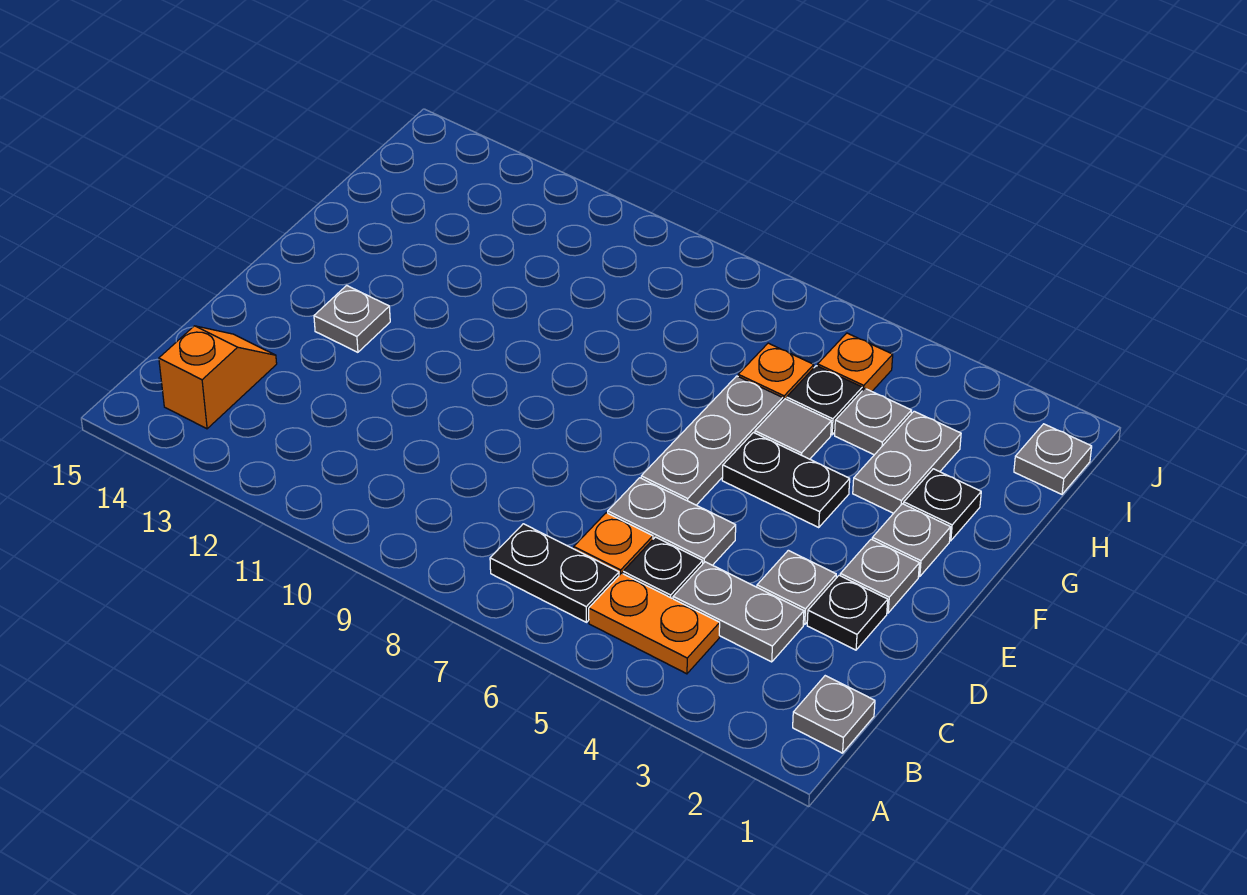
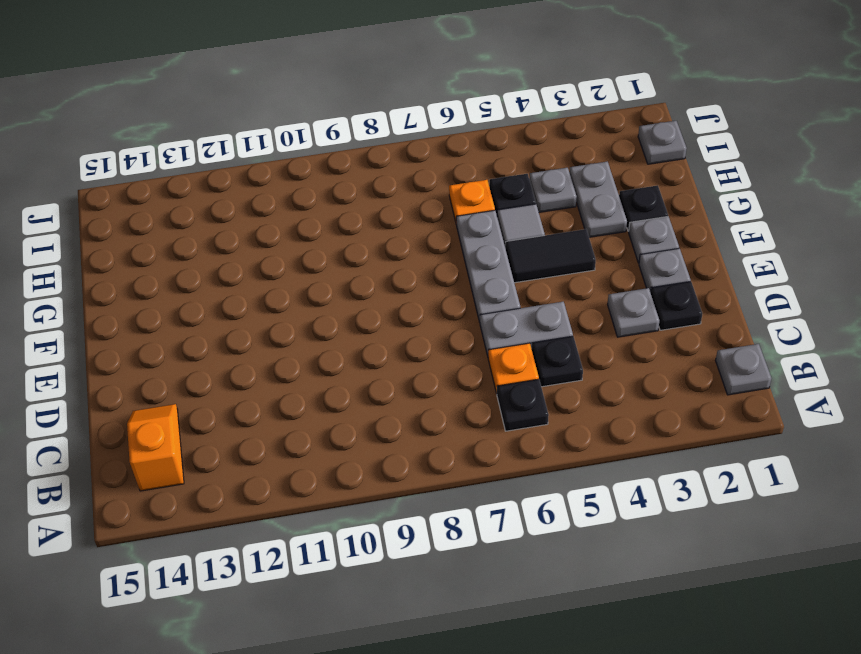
orange plate B4:B5 level 1 -> none
black plate B6:B7 level 1 -> black plate B6 level 1
grey plate C3:C4 level 1 -> none
grey plate E13 level 1 -> none
black plate F4:F5 level 1 -> black tile F4:F5 level 1
orange plate I5 level 1 -> none

